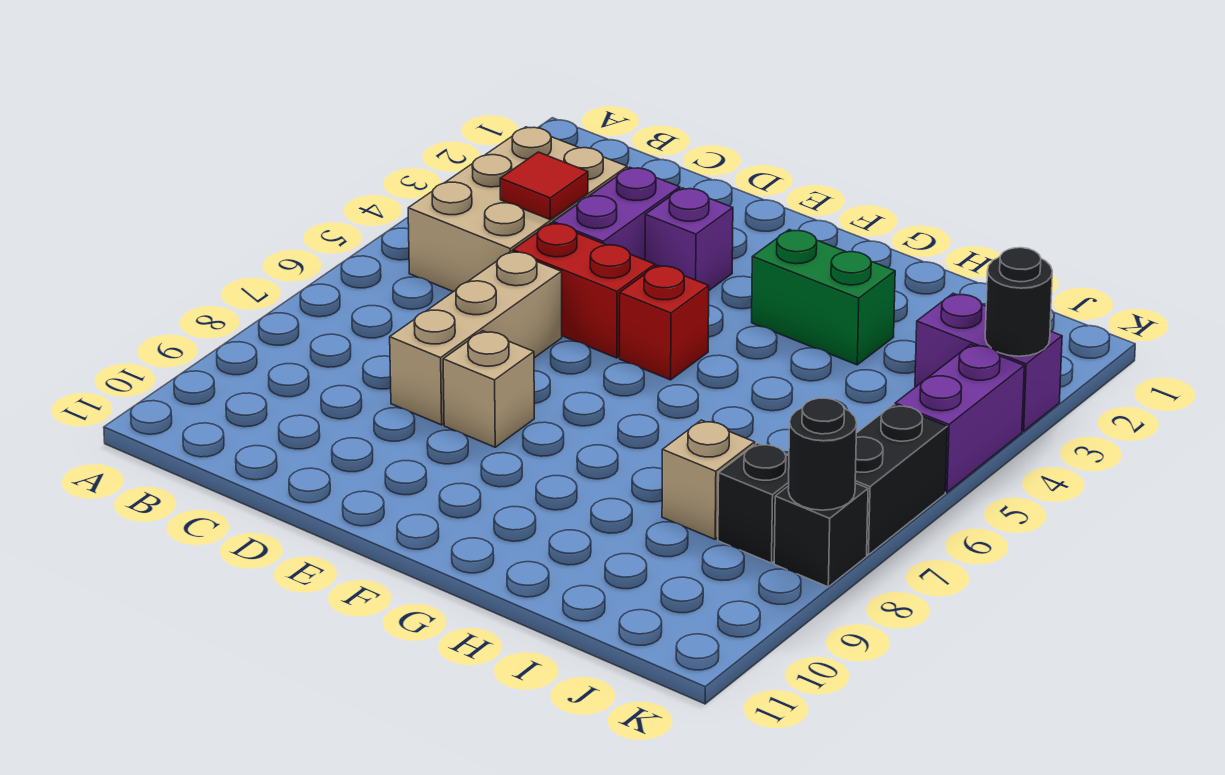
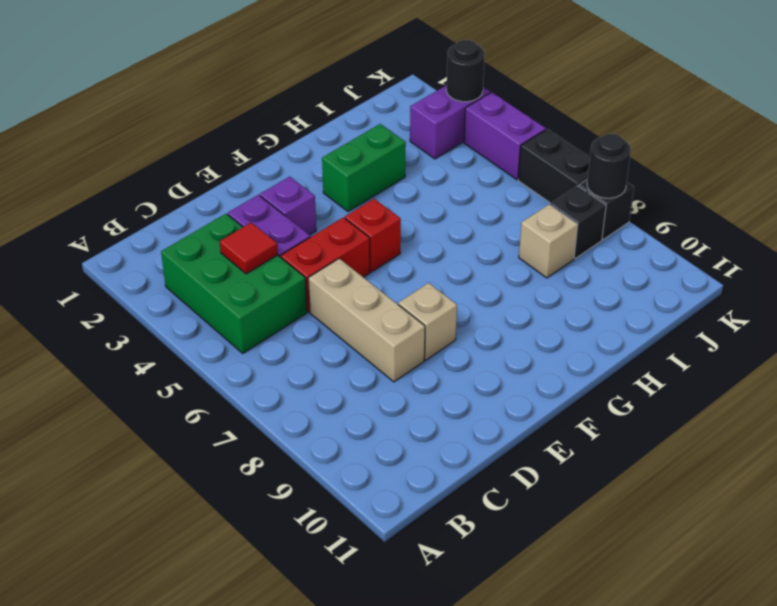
tan brick B3:C5 level 1 -> green brick B3:C5 level 1

